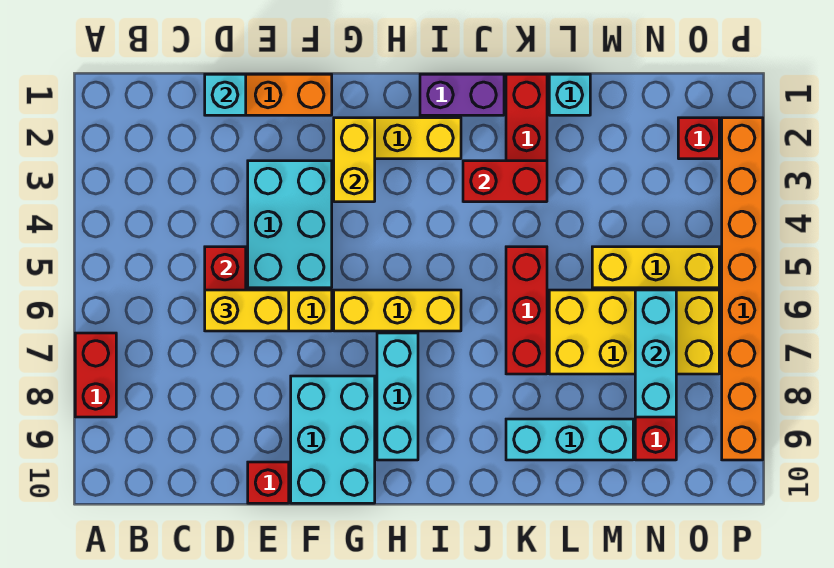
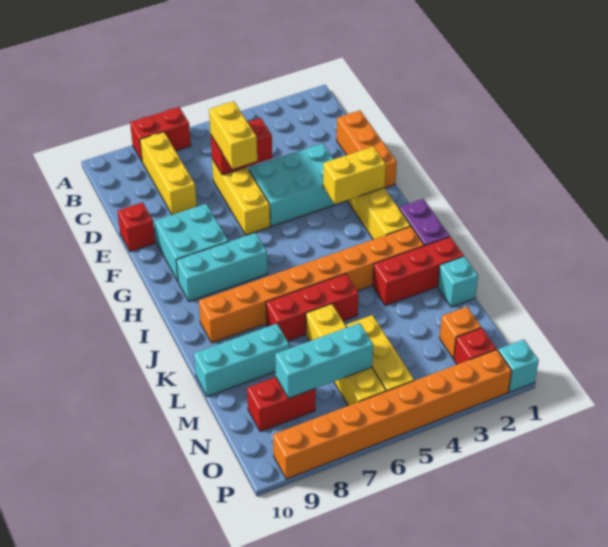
cyan brick D1 level 2 -> cyan brick P1 level 1
cyan brick F8:G10 level 1 -> cyan brick F8:G9 level 1
yellow brick G6:I6 level 1 -> yellow brick B8:D8 level 1
none -> orange brick J2:J9 level 1
red brick J3:K3 level 2 -> none
cyan brick K9:M9 level 1 -> cyan brick L8:L10 level 1
yellow brick L6:O7 level 1 -> yellow brick L6:O6 level 1
none -> orange brick N2 level 1

